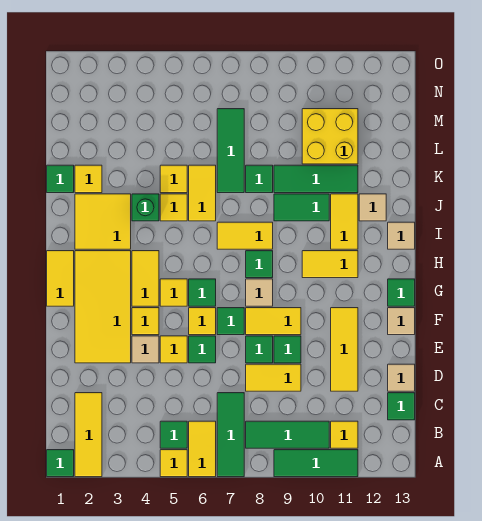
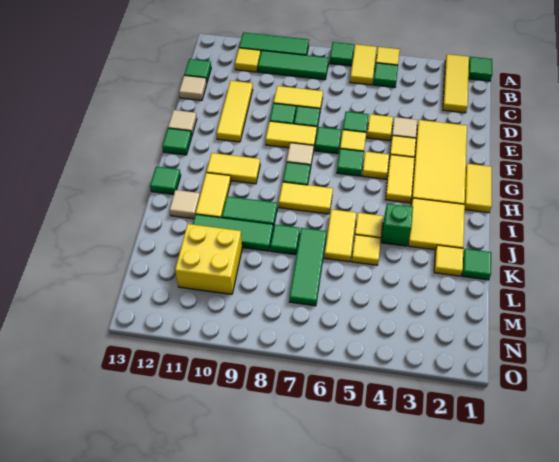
green tile A7:C7 level 1 -> green tile A7 level 1
tan tile I13 level 1 -> green tile I13 level 1

